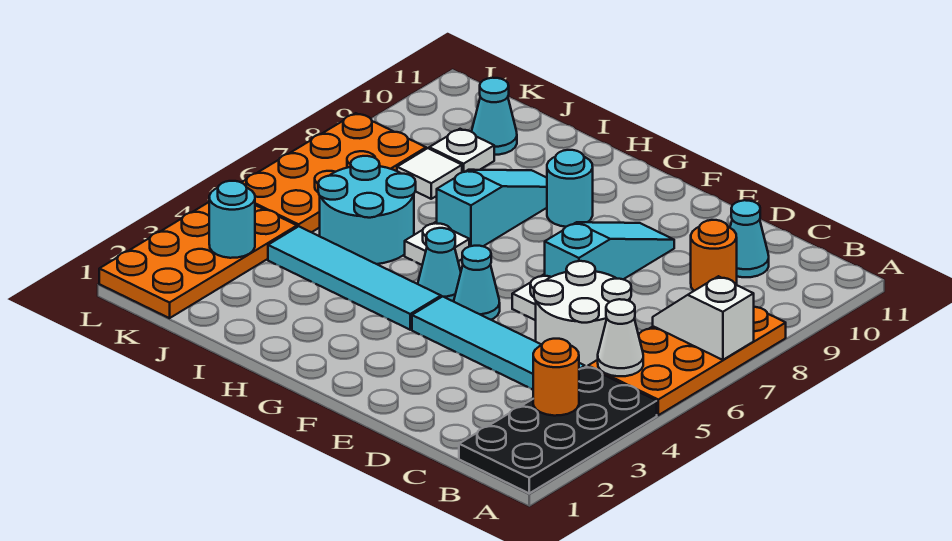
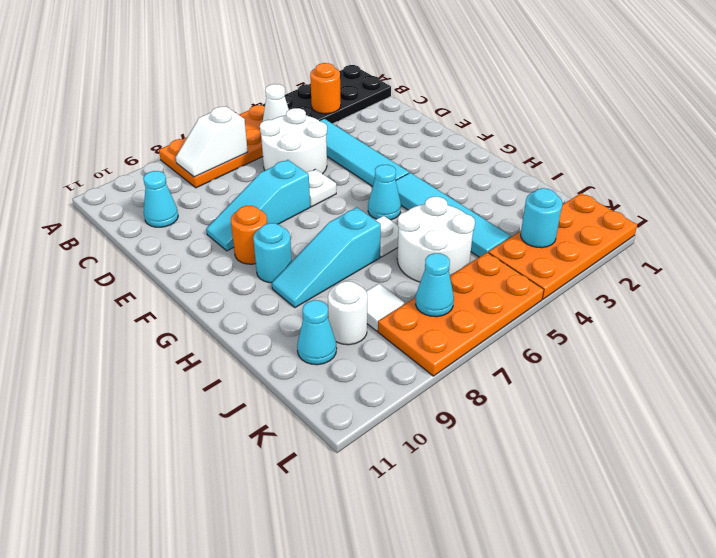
white slope A7:B7 level 2 top A -> white slope B7:B8 level 2 top 7
orange round brick C9 level 1 -> orange round brick F9 level 1
cyan cone F5 level 1 -> cyan cone K7 level 2
cyan round brick I5:J6 level 1 -> white round brick I5:J6 level 1
white plate J9 level 1 -> white round brick J9 level 1

